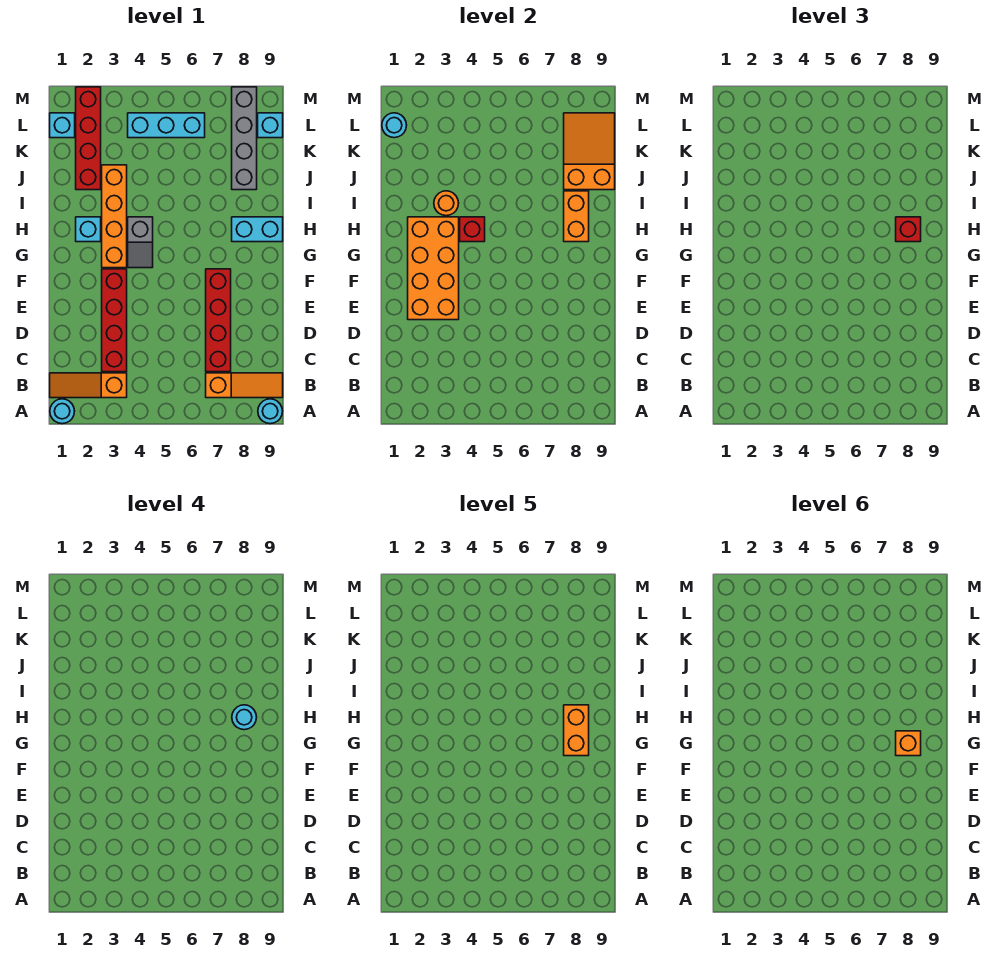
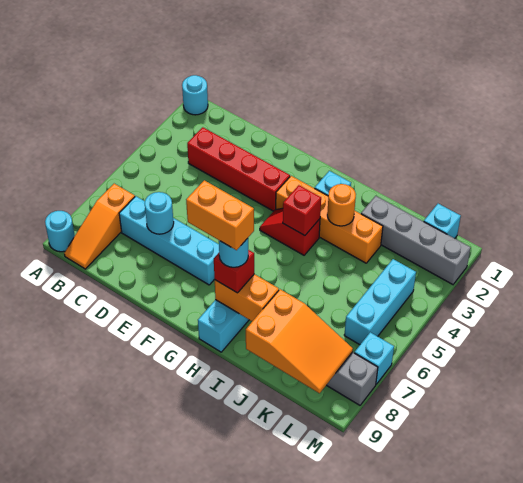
orange slope B1:B3 level 1 top 3 -> none
red brick C7:F7 level 1 -> cyan brick C7:F7 level 1
orange brick E2:H3 level 2 -> none
grey slope G4:H4 level 1 top H -> red slope G4:H4 level 1 top H
orange brick G8 level 6 -> none
red brick J2:M2 level 1 -> grey brick J2:M2 level 1
cyan round brick L1 level 2 -> cyan round brick D7 level 2
cyan brick L9 level 1 -> cyan brick M7 level 1

